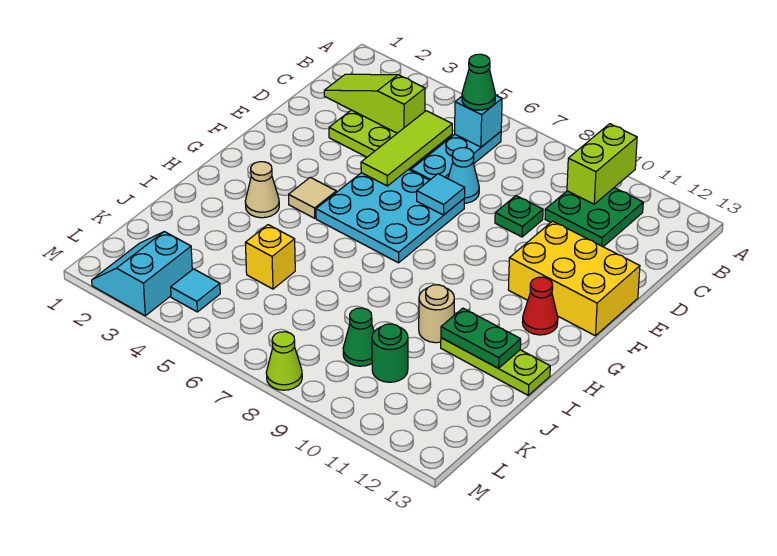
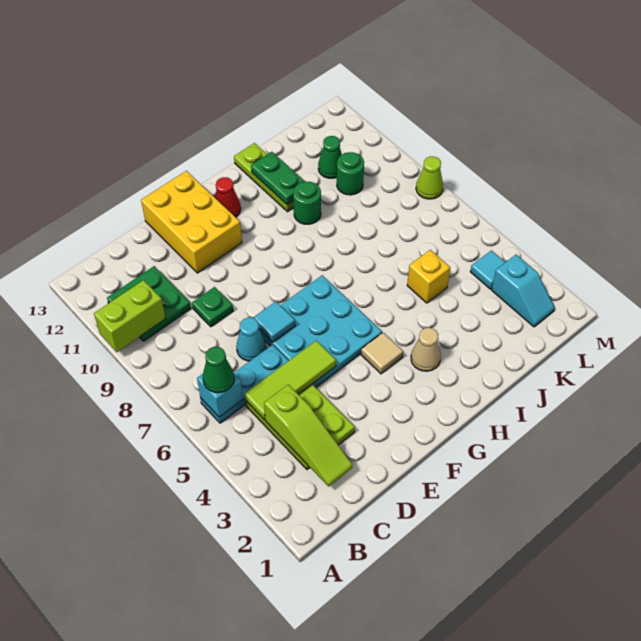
tan round brick I10 level 1 -> green round brick I10 level 1
green cone K9 level 1 -> green cone K11 level 1
cyan slope L2:M3 level 1 top 3 -> cyan slope L2:L3 level 1 top 3

